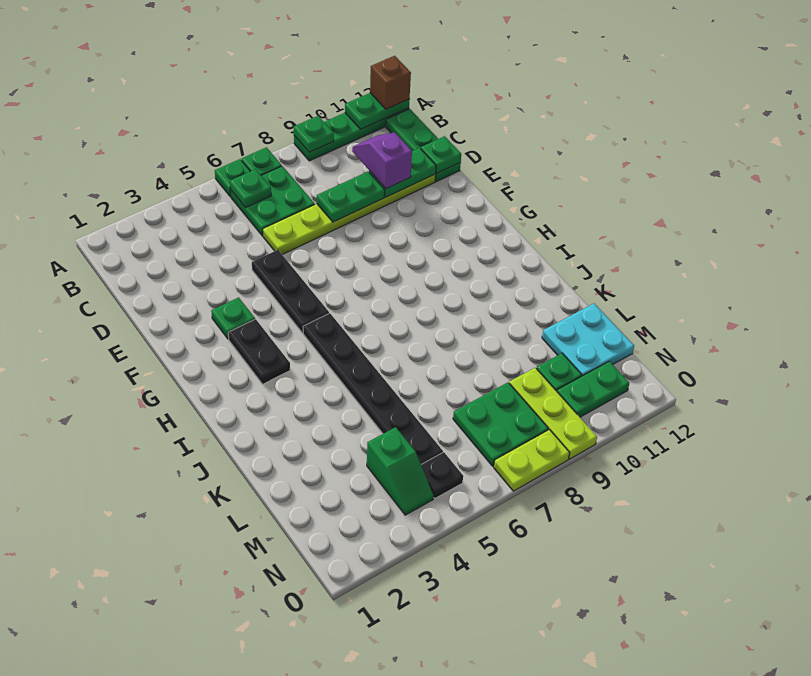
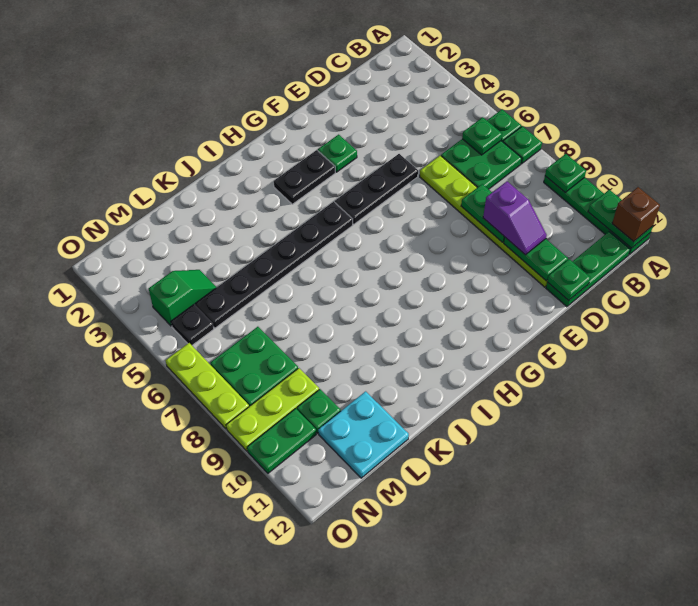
purple slope C10:D10 level 3 top D -> purple slope D9:D10 level 3 top 9
green slope M4:N4 level 1 top M -> green slope M4:N4 level 1 top N
green plate N10:N11 level 1 -> green plate N10:O10 level 1
lime plate O7:O8 level 1 -> lime plate O6:O8 level 1

